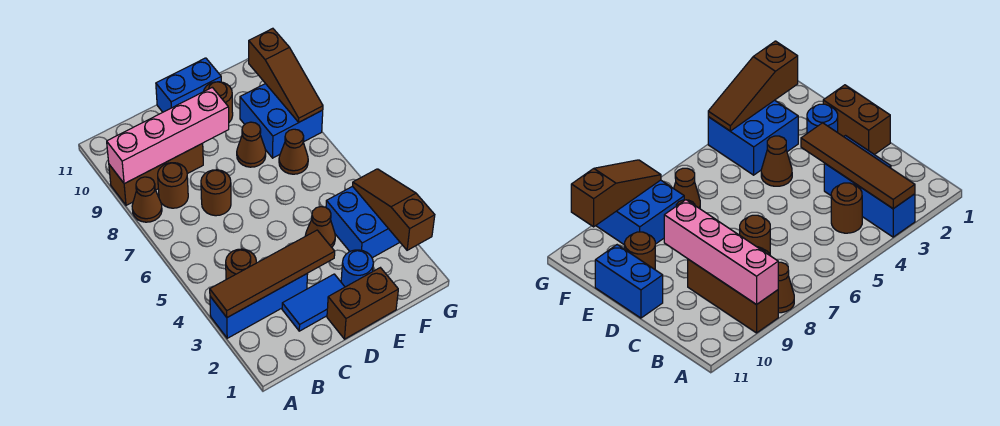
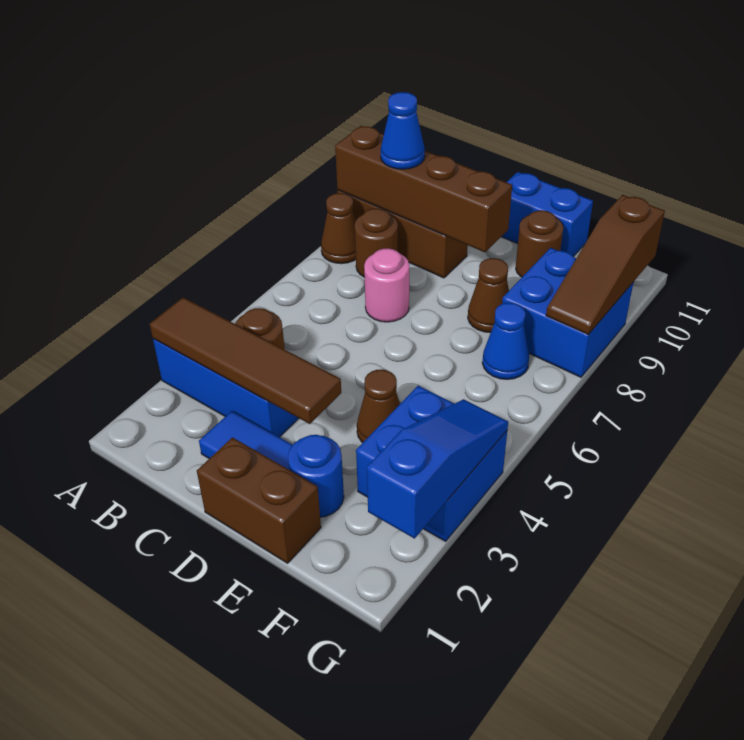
pink brick A9:D9 level 2 -> brown brick A9:D9 level 2
none -> blue cone B9 level 3
brown round brick C7 level 1 -> pink round brick C7 level 1
brown cone F7 level 1 -> blue cone F7 level 1
brown slope G2:G4 level 2 top 2 -> blue slope G2:G4 level 2 top 2

